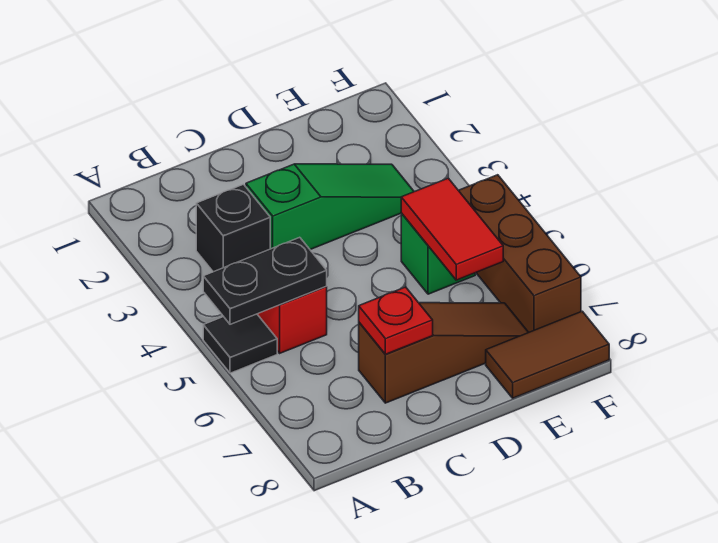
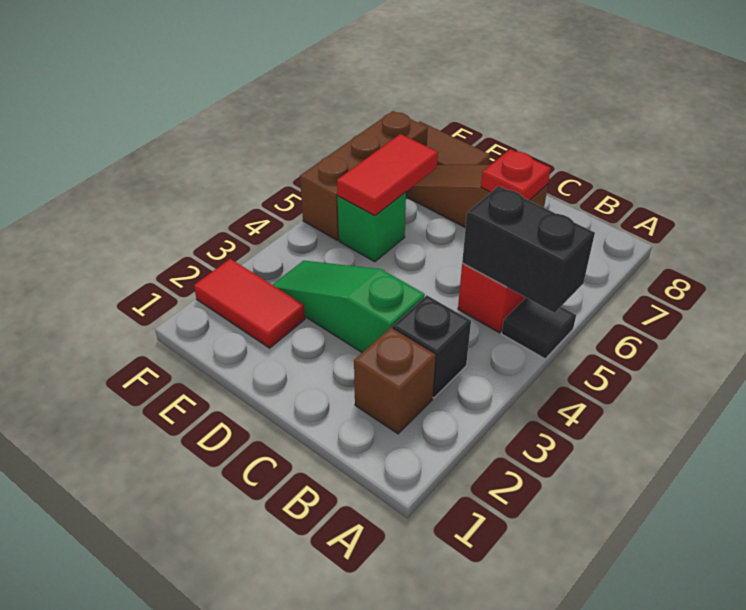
black plate A5:B5 level 2 -> black brick A5:B5 level 2
none -> brown brick B2 level 1
none -> red tile E2:F2 level 1

